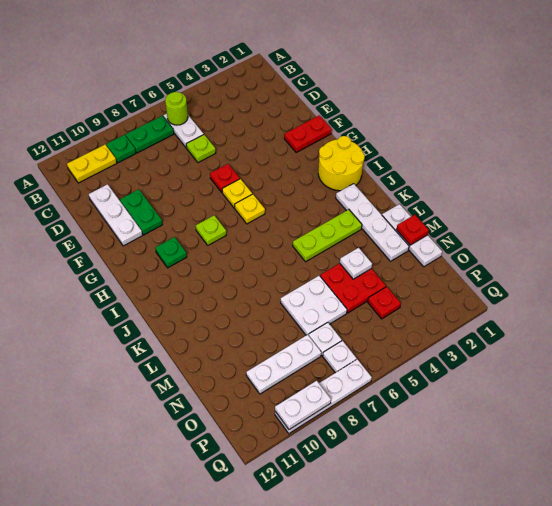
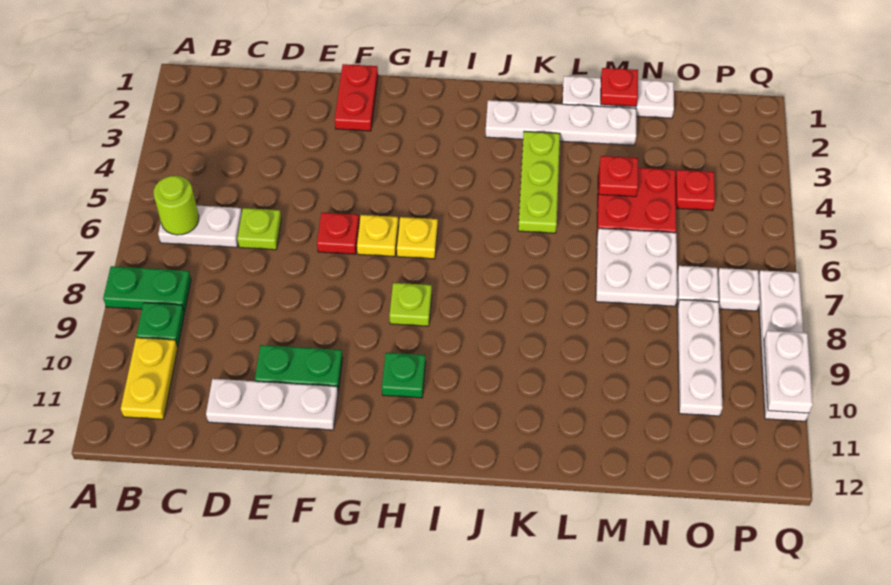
green plate B7:B8 level 1 -> green plate A8:B8 level 1
yellow round brick H1:I2 level 1 -> none
white plate M4 level 2 -> red plate M4 level 2

